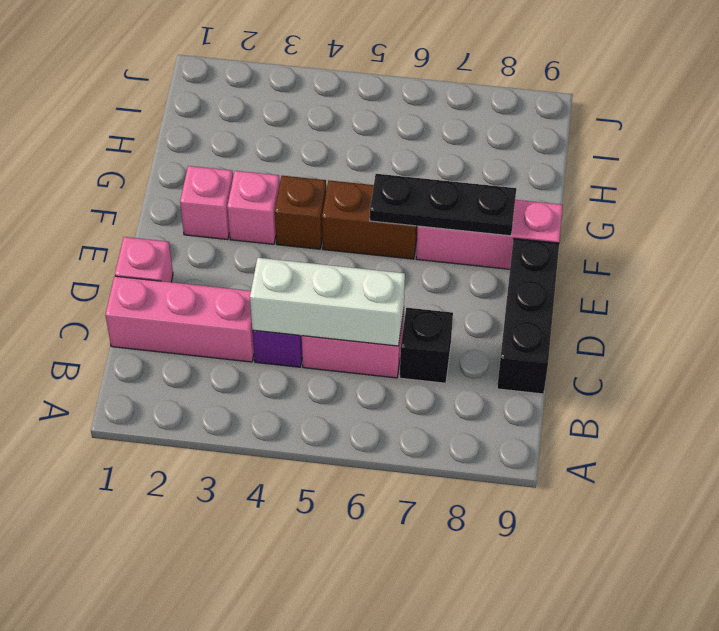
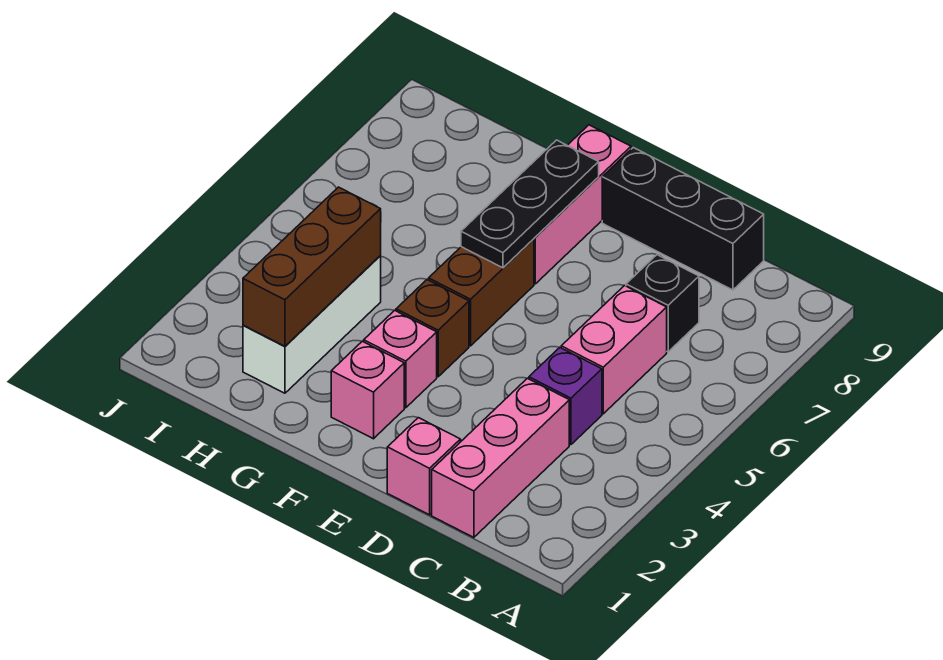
white brick C4:C6 level 2 -> white brick H2:H4 level 1
none -> brown brick H2:H4 level 2

